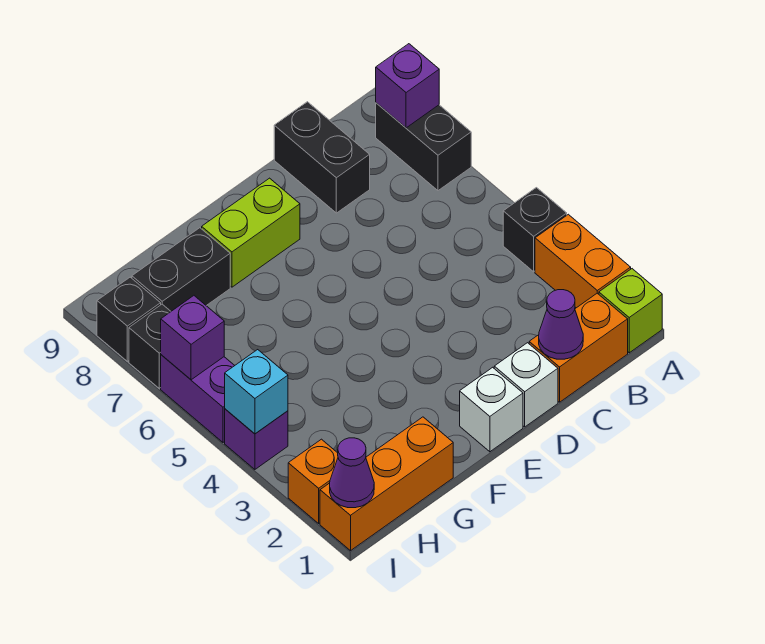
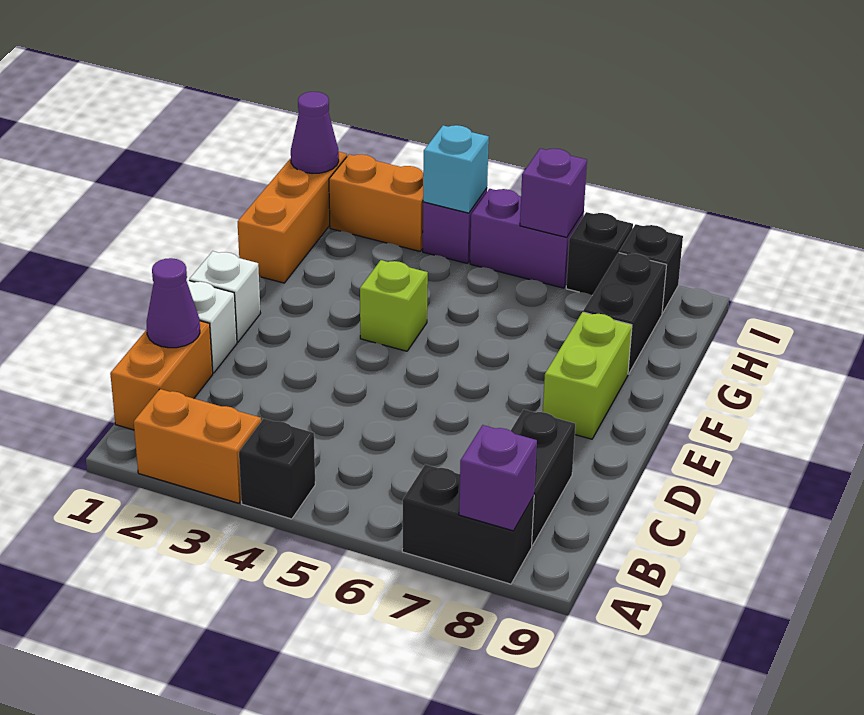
lime brick A1 level 1 -> lime brick F4 level 1
black brick C8:C9 level 1 -> black brick B8:C8 level 1
orange brick I2 level 1 -> orange brick I2:I3 level 1

